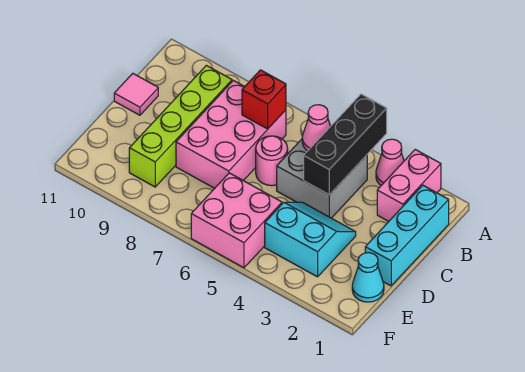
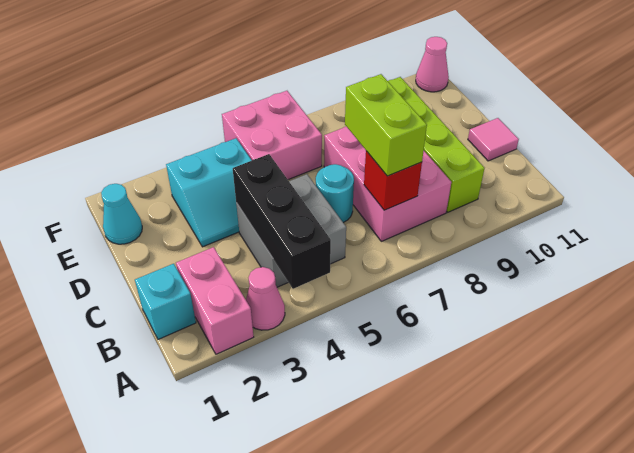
cyan brick B1:D1 level 1 -> cyan brick B1 level 1
pink cone B5 level 2 -> pink cone F11 level 1
none -> lime brick B7:C7 level 3
pink round brick C6 level 1 -> cyan round brick C6 level 1

